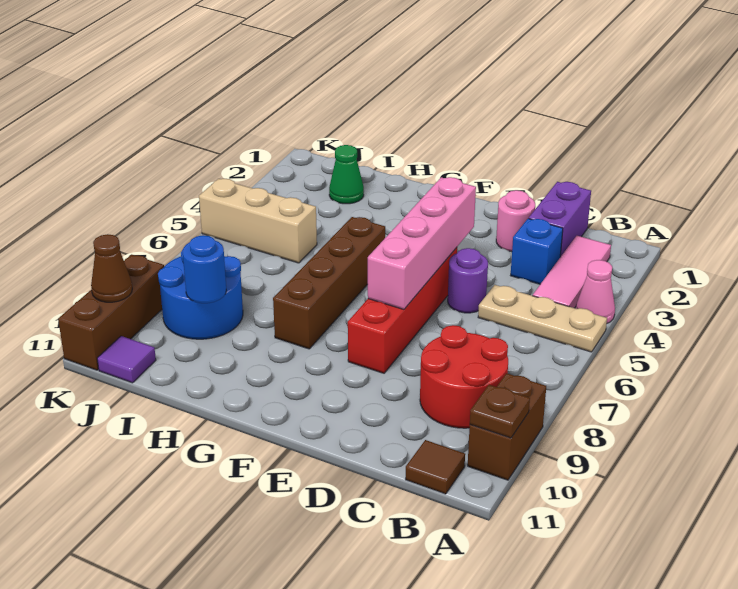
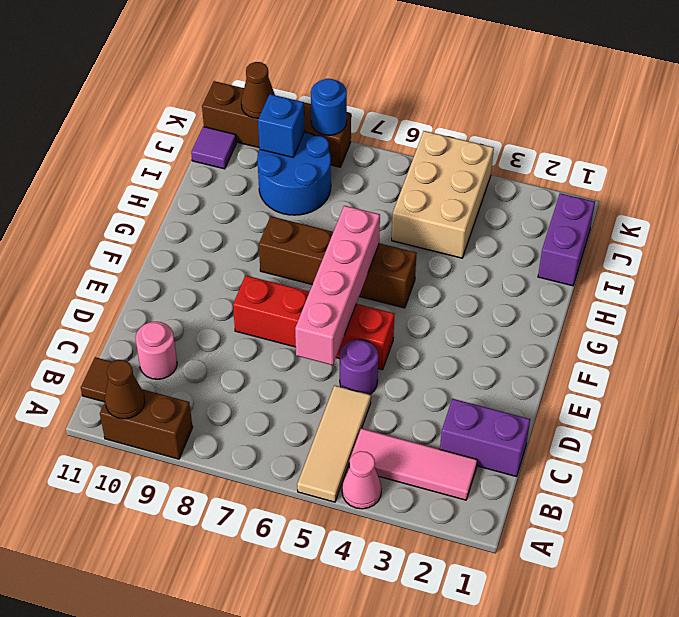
tan plate A5:C5 level 1 -> tan tile A5:C5 level 1
brown plate A10 level 2 -> brown cone A10 level 2
red round brick B8:C9 level 1 -> none
blue brick C3 level 1 -> blue brick J9 level 2
pink round brick D2 level 1 -> pink round brick C10 level 1
pink brick E4:E7 level 2 -> pink brick D6:G6 level 2
none -> purple brick I1:J1 level 1
green cone I2 level 1 -> none
tan brick I5:K5 level 1 -> tan brick I4:K5 level 1
blue round brick I9 level 2 -> blue round brick K8 level 2
brown brick K9:K11 level 1 -> brown brick K8:K11 level 1

